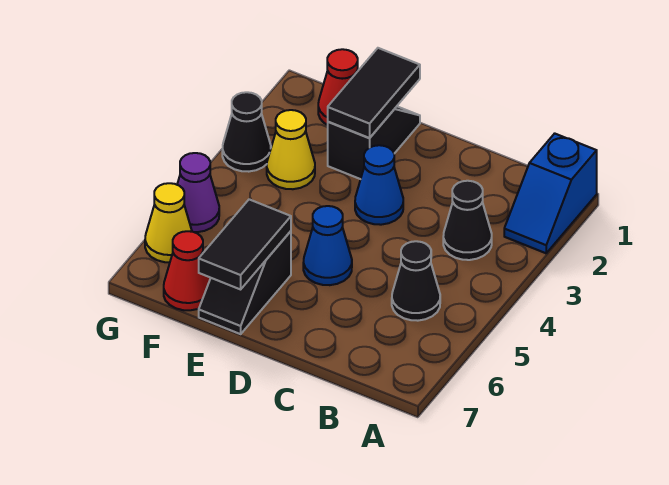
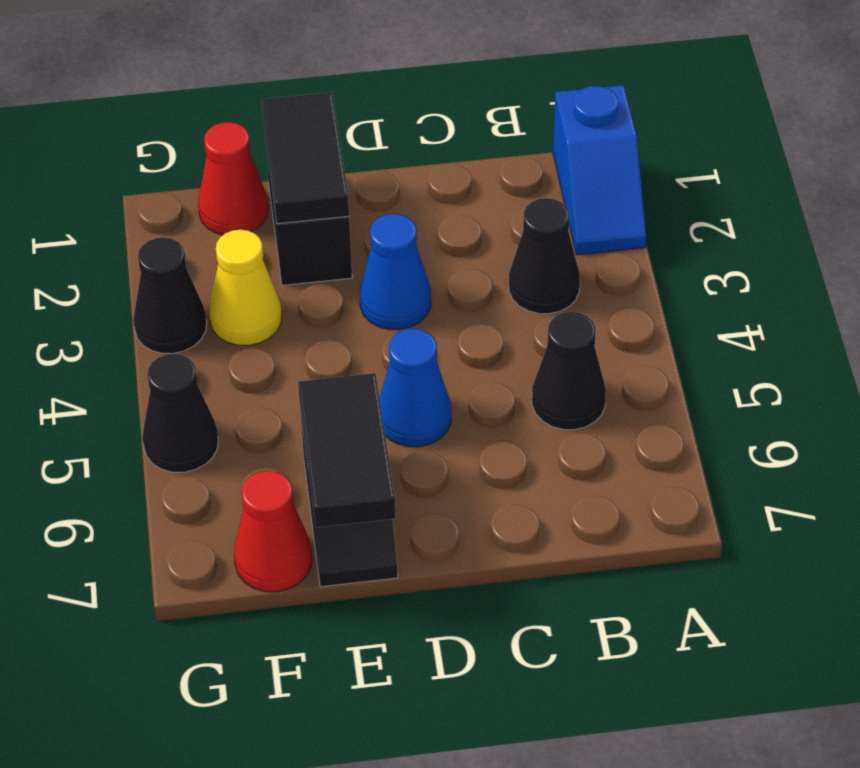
purple cone G5 level 1 -> black cone G5 level 1
yellow cone G6 level 1 -> none

